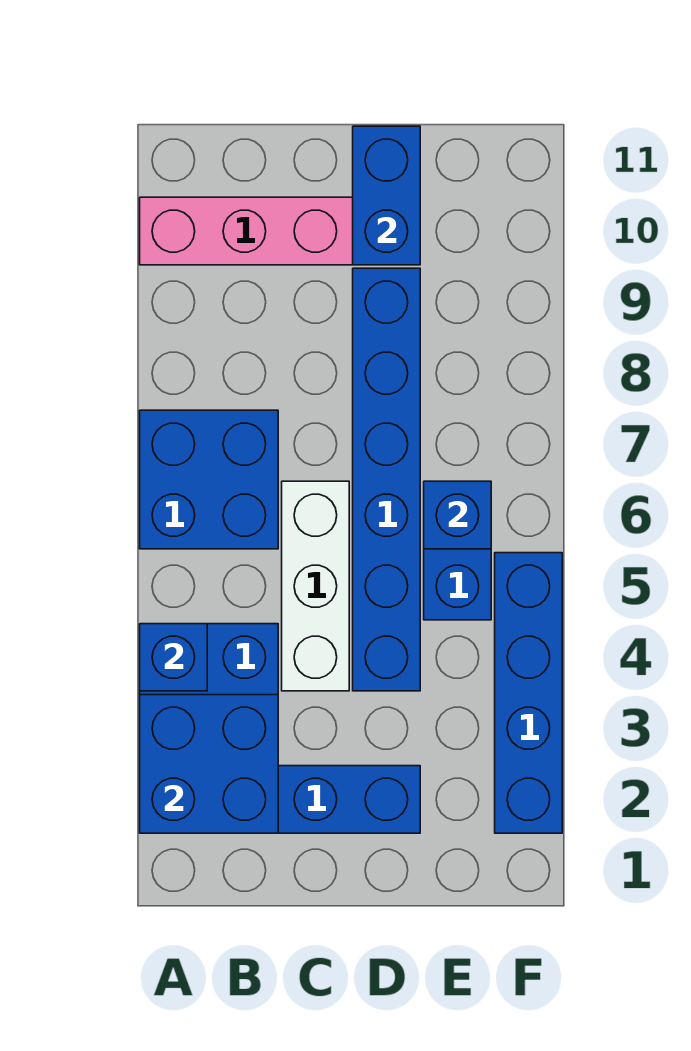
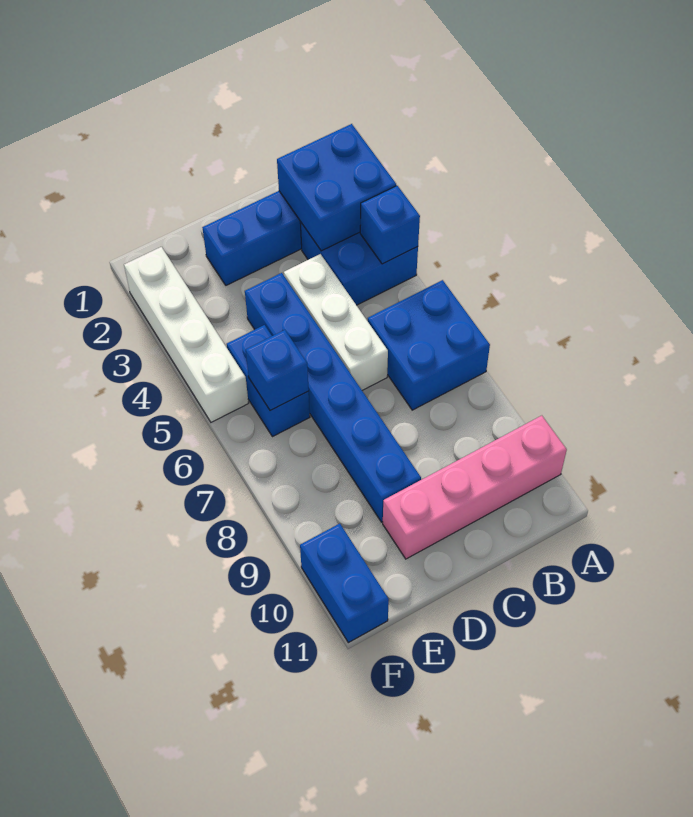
blue brick D10:D11 level 2 -> blue brick F10:F11 level 1
blue brick F2:F5 level 1 -> white brick F2:F5 level 1

